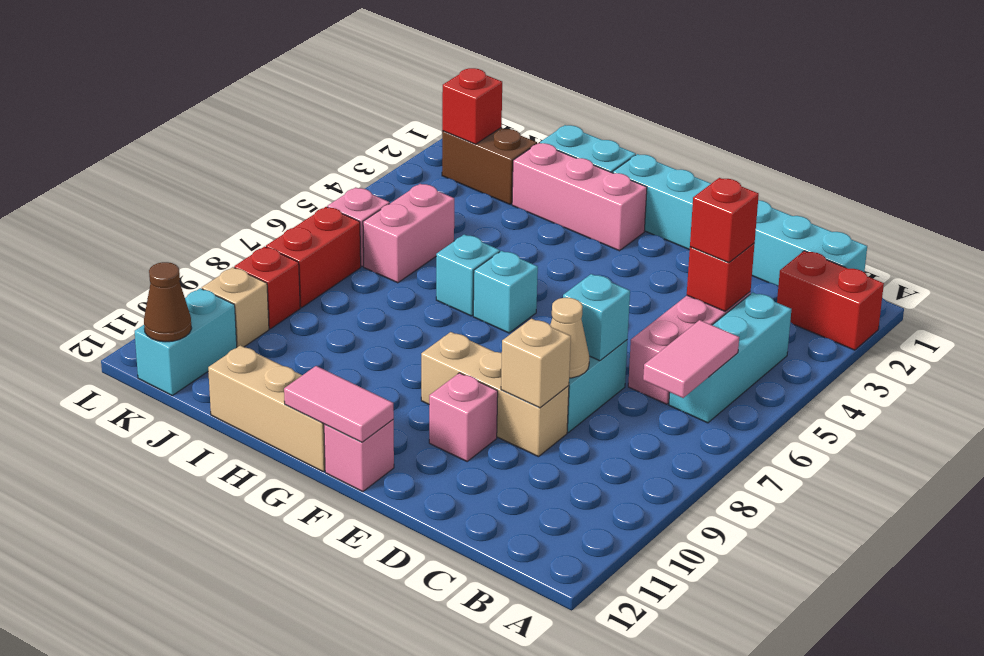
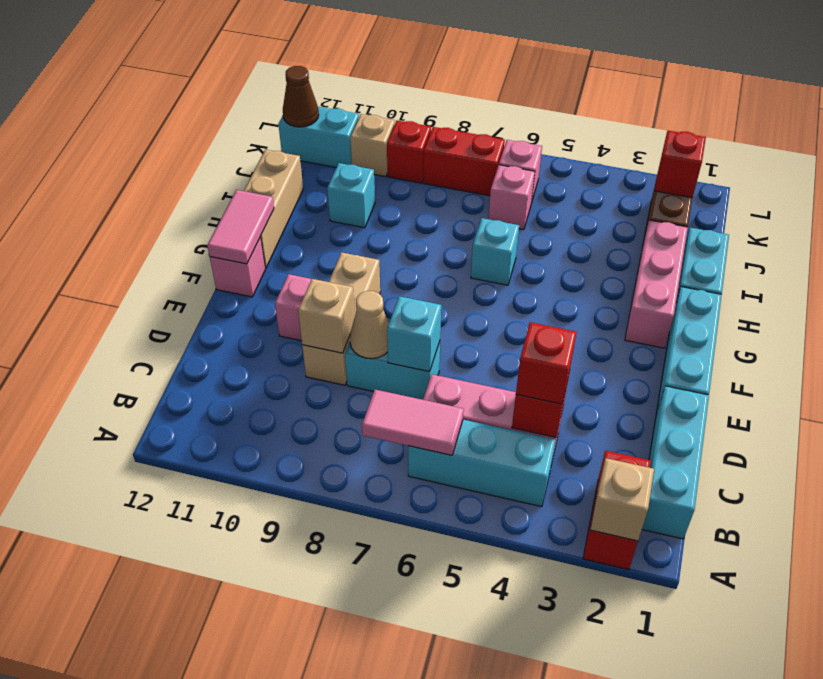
none -> tan brick A2 level 2
cyan brick G6 level 1 -> cyan brick I10 level 1
pink brick J5:J6 level 1 -> pink brick J6 level 1

